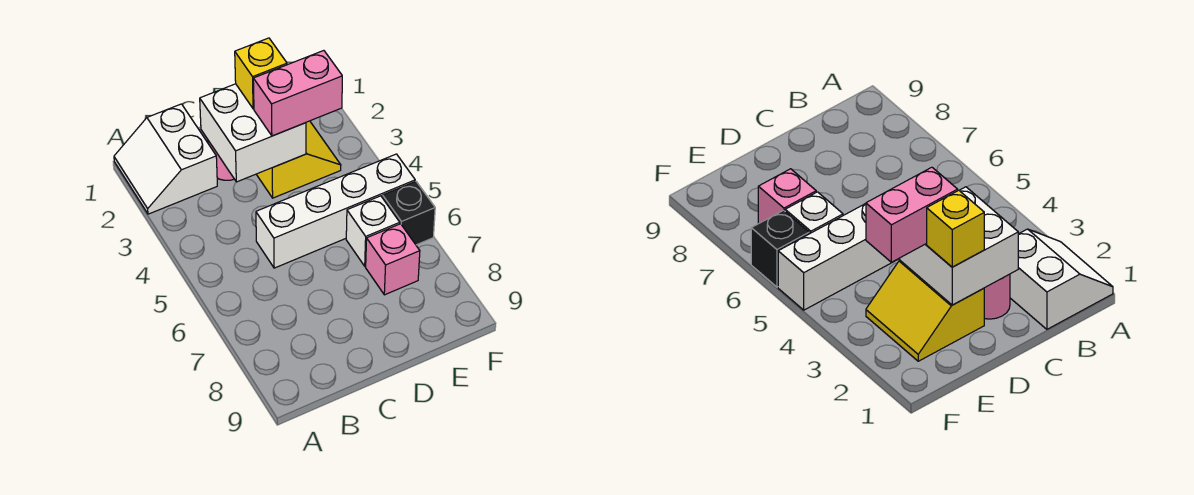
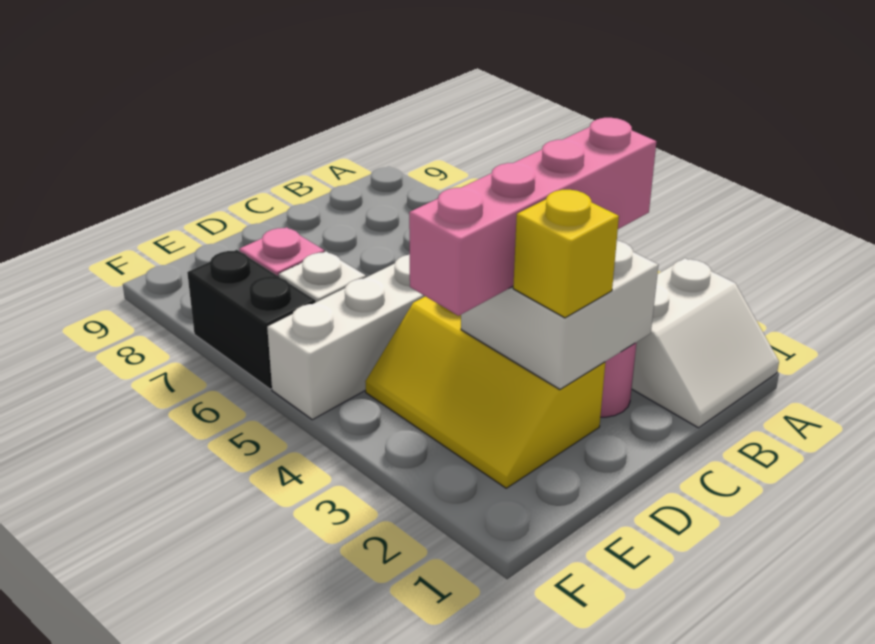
white slope A1:B2 level 1 top B -> white slope A1:B2 level 1 top 2
yellow slope D2:E3 level 1 top D -> yellow slope D2:E4 level 1 top D
pink brick D3:E3 level 3 -> pink brick B3:E3 level 3
black brick F6 level 1 -> black brick F6:F7 level 1

